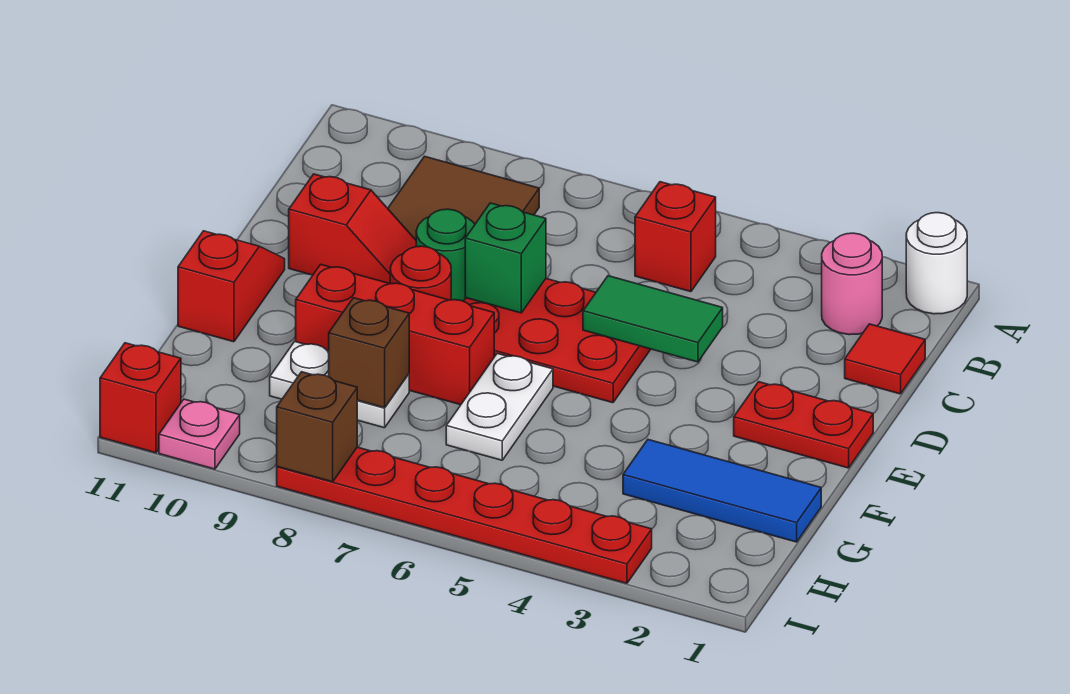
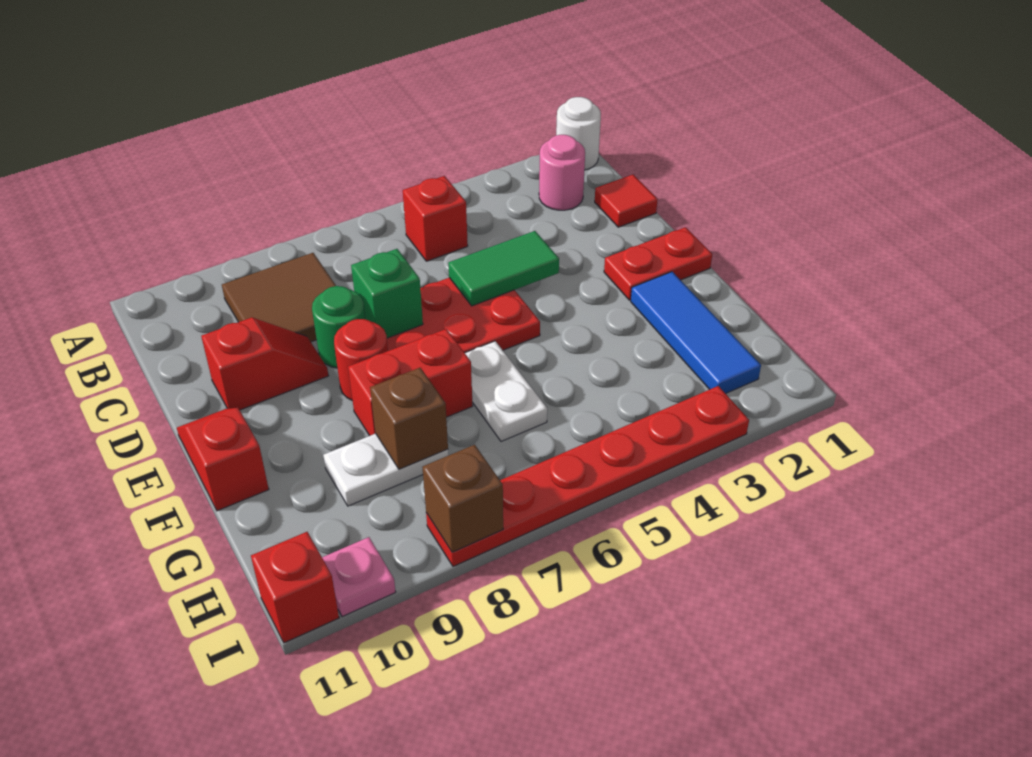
red brick F7:F9 level 1 -> red brick F7:F8 level 1
blue tile G1:G3 level 1 -> blue tile F2:H2 level 1

